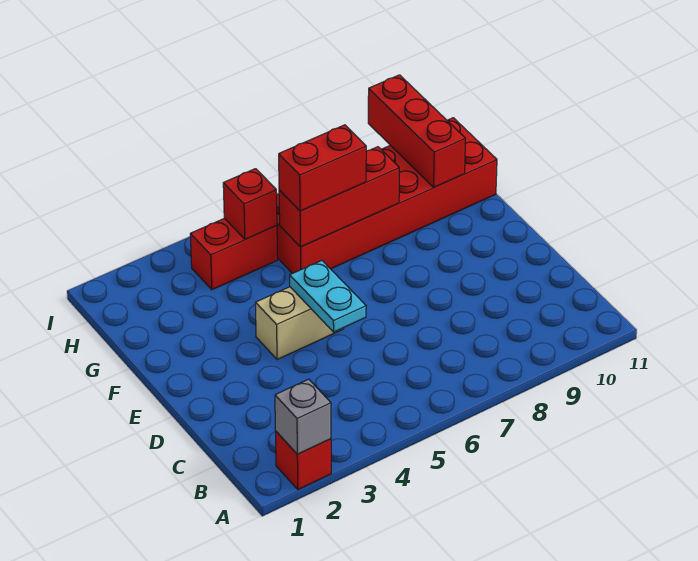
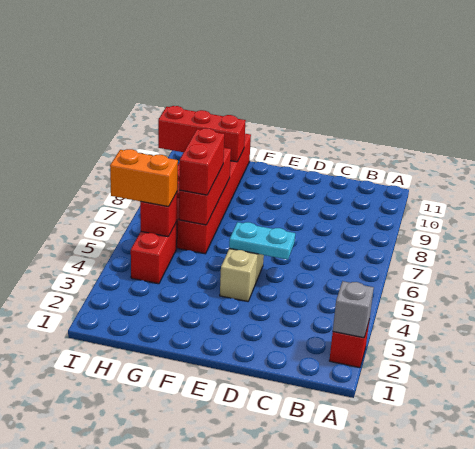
none -> orange brick H5:I5 level 3

